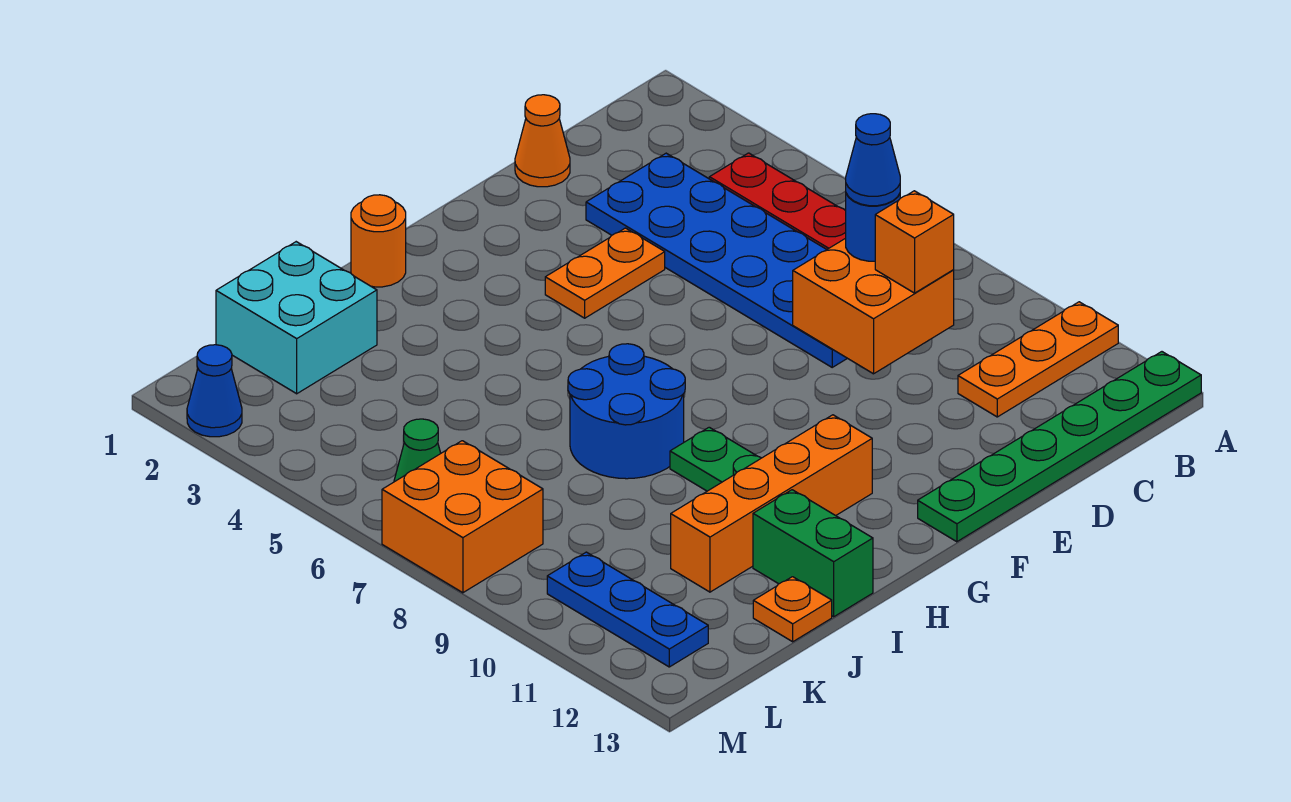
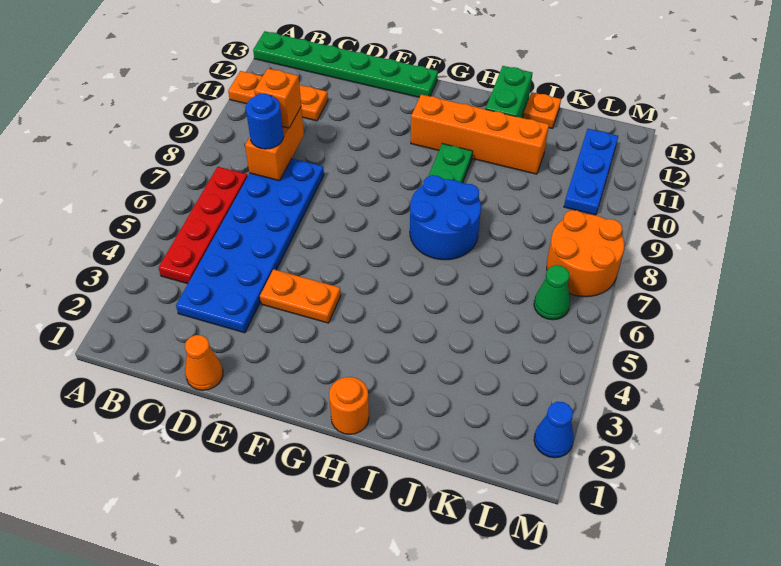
orange brick C8:D9 level 2 -> orange brick C8:C9 level 2
blue cone C8 level 4 -> none
cyan brick J1:K2 level 1 -> none
orange brick L7:M8 level 1 -> orange round brick L7:M8 level 1

